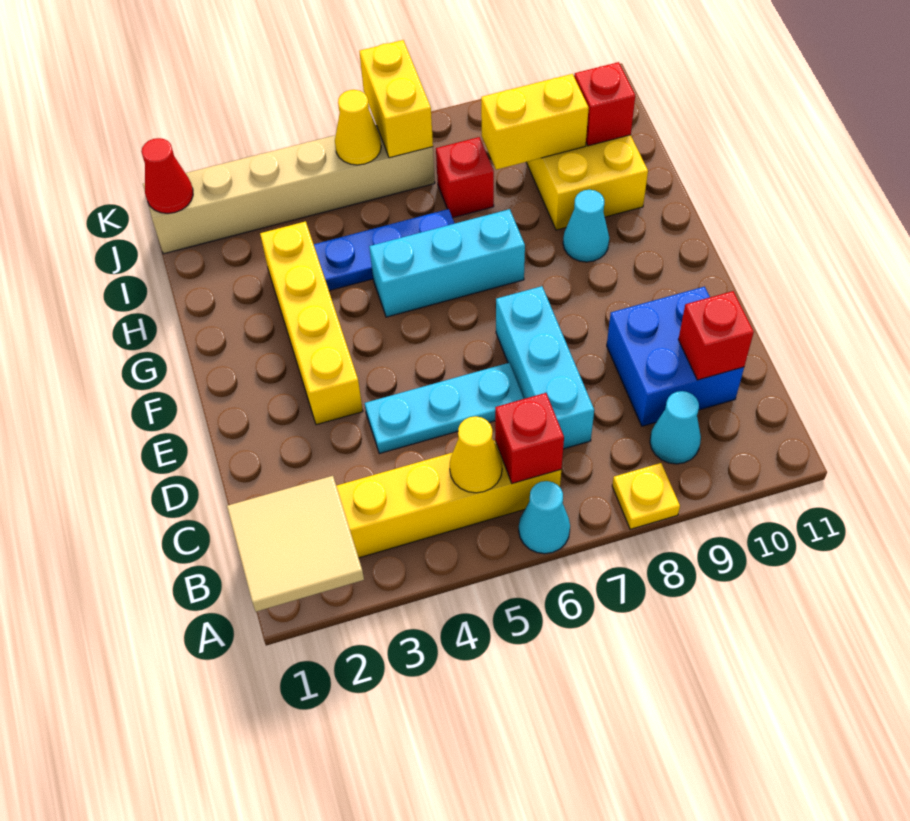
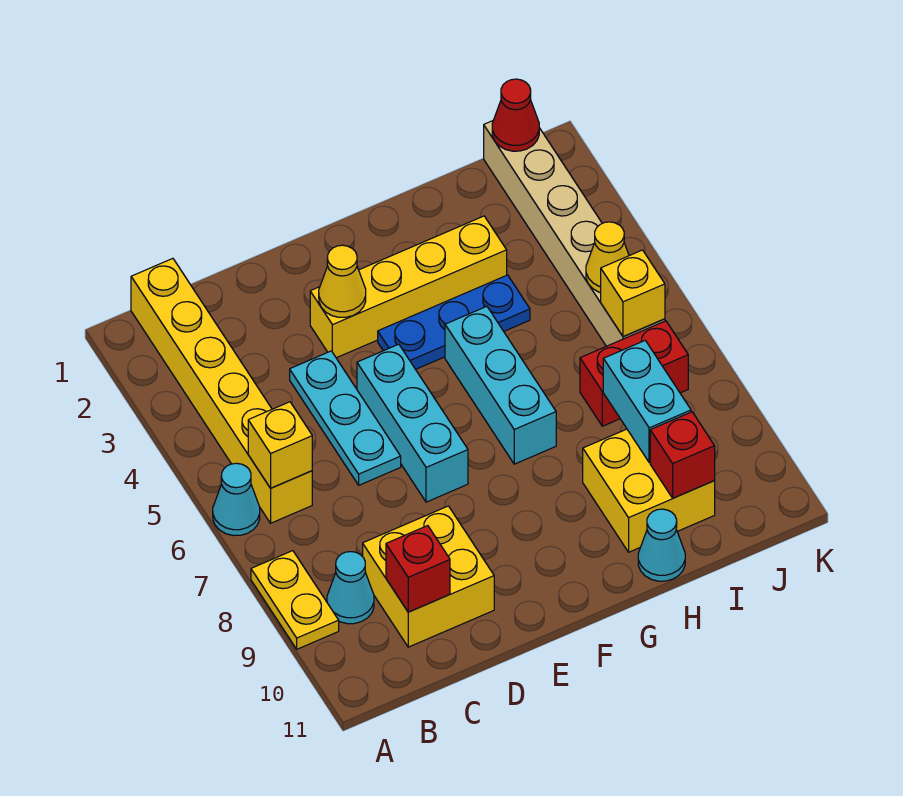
tan tile A1:B2 level 2 -> none
yellow plate A8 level 1 -> yellow plate A8:A9 level 1
yellow cone B5 level 2 -> yellow cone E3 level 2
red brick B6 level 2 -> yellow brick B6 level 2
cyan brick C7:E7 level 1 -> cyan brick E5:E7 level 1
blue brick C9:D10 level 1 -> yellow brick C9:D10 level 1
cyan cone G9 level 1 -> cyan cone H11 level 1
blue plate H4:H6 level 1 -> blue plate F4:H4 level 1
red brick I7 level 1 -> red brick I7:J7 level 1
yellow brick I8:I9 level 2 -> cyan brick I8:I9 level 2
yellow brick J6:K6 level 2 -> yellow brick J6 level 2

